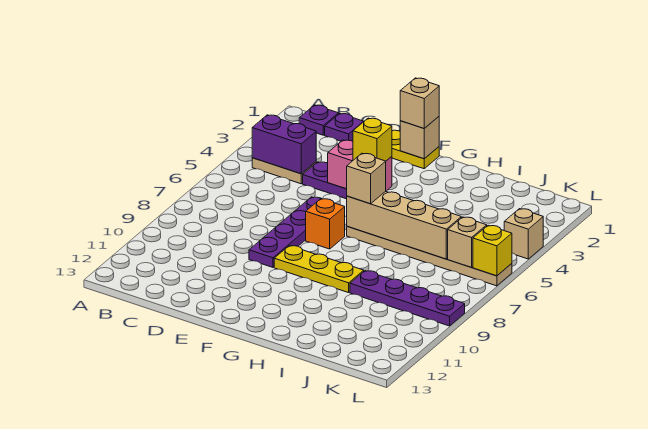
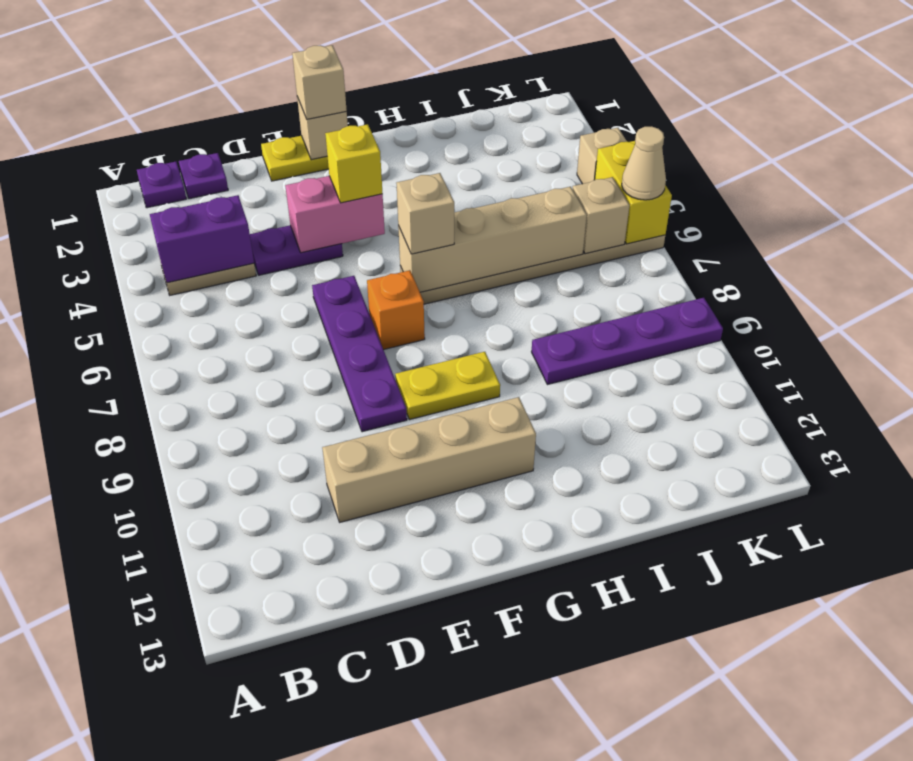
none -> tan brick D11:G11 level 1
yellow plate F9:H9 level 1 -> yellow plate F9:G9 level 1
yellow brick L6 level 2 -> yellow brick L5:L6 level 2
none -> tan cone L6 level 3

